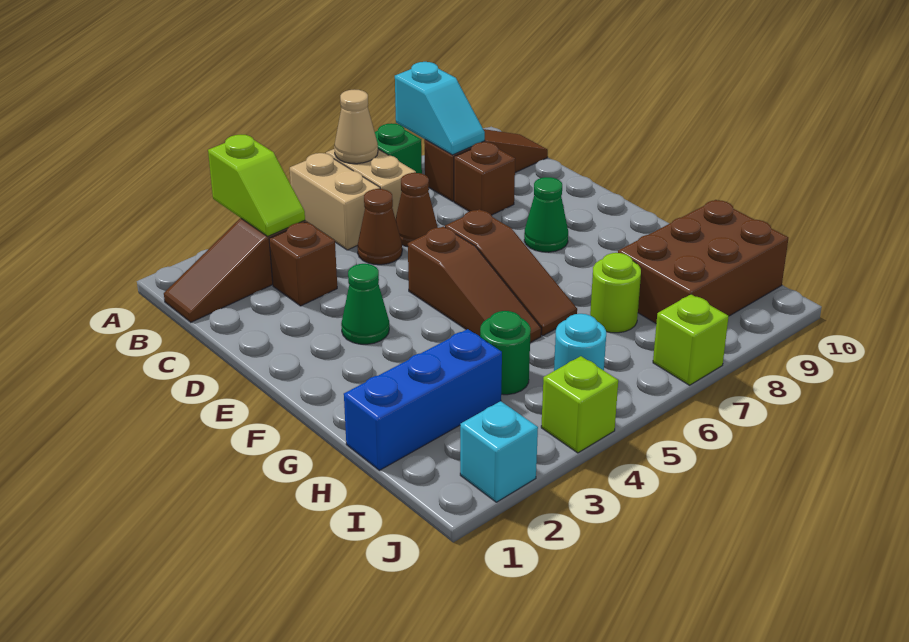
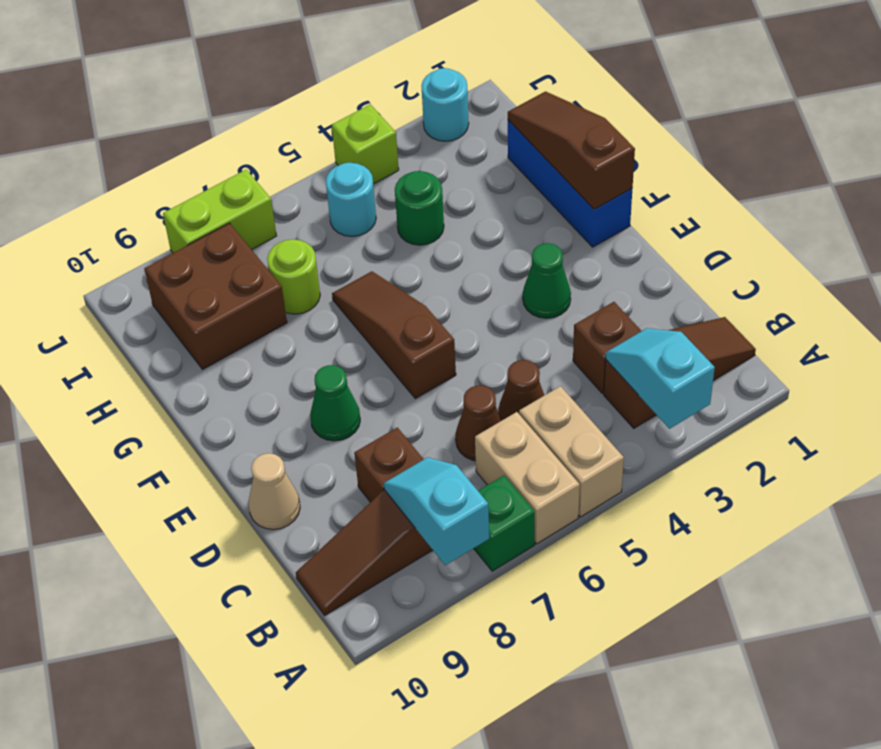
lime slope A3:B3 level 2 top A -> cyan slope A3:B3 level 2 top A
tan cone A6 level 2 -> tan cone D10 level 1
brown slope E5:G5 level 1 top E -> brown slope F1:H1 level 2 top F
blue brick H1:H3 level 1 -> blue brick F1:H1 level 1
brown brick H8:I10 level 1 -> brown brick H8:I9 level 1
cyan brick J2 level 1 -> cyan round brick J2 level 1
lime brick J7 level 1 -> lime brick J7:J8 level 1

